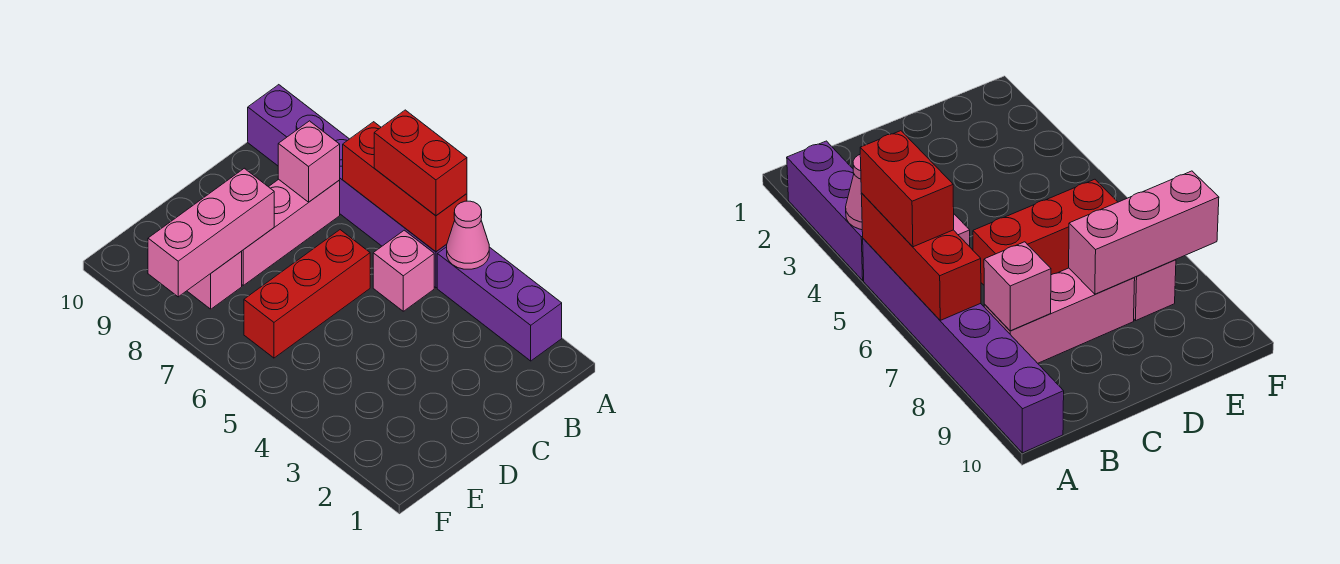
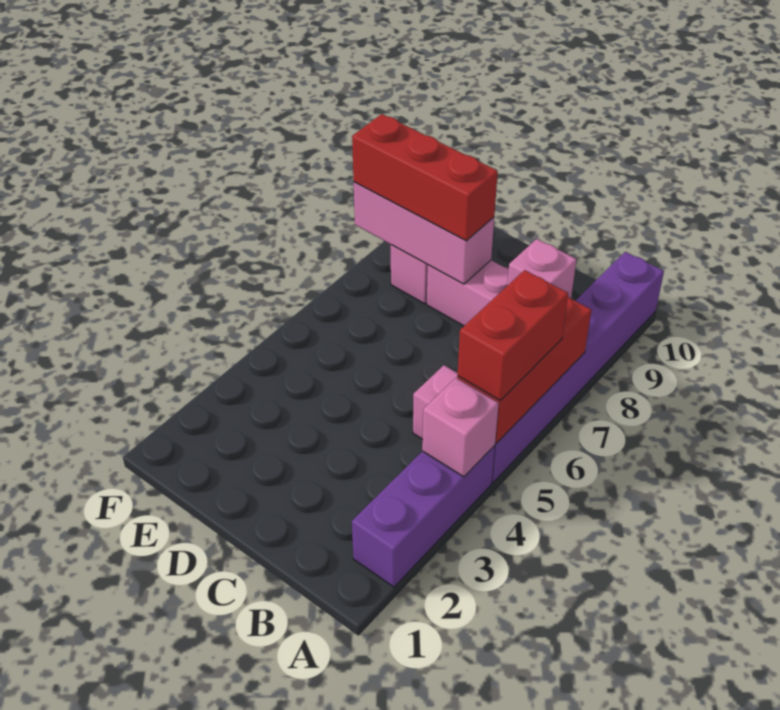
pink cone A4 level 2 -> pink brick A4 level 2
red brick C6:E6 level 1 -> red brick D8:F8 level 3

